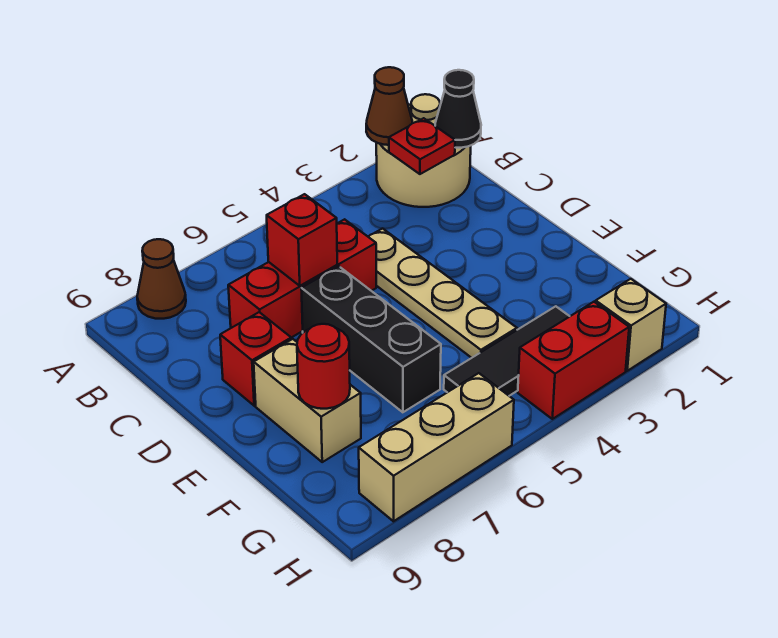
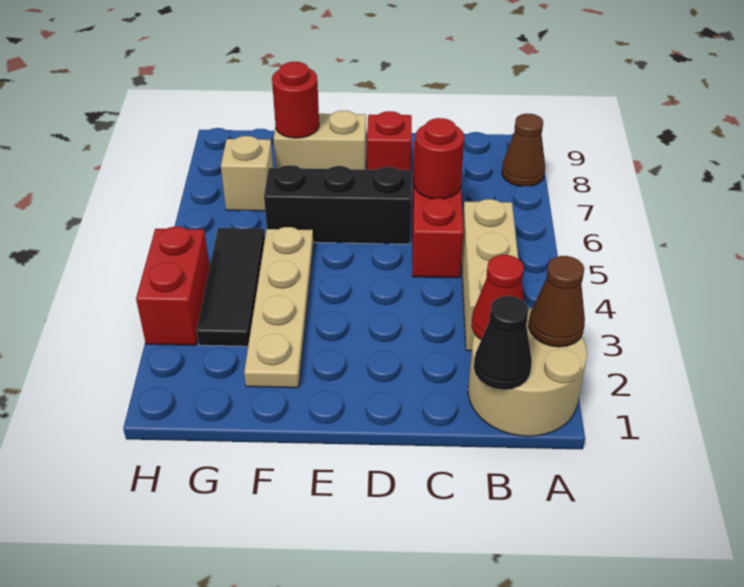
red plate B2 level 2 -> red cone B2 level 2
tan plate C4:F4 level 1 -> tan plate F2:F5 level 1
red brick C6 level 2 -> red round brick C6 level 2
tan brick H2 level 1 -> tan brick G7 level 1
tan brick H6:H8 level 1 -> tan brick B3:B5 level 1

